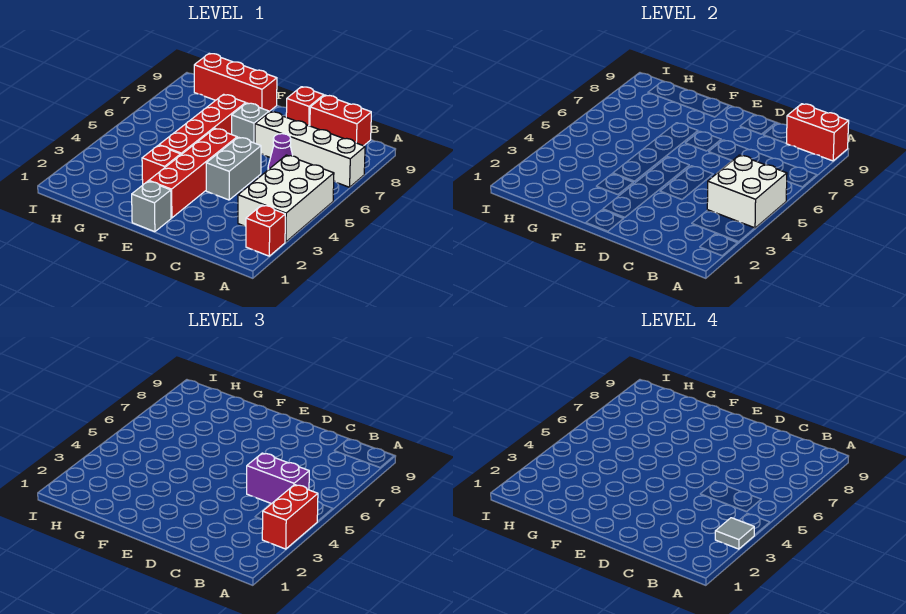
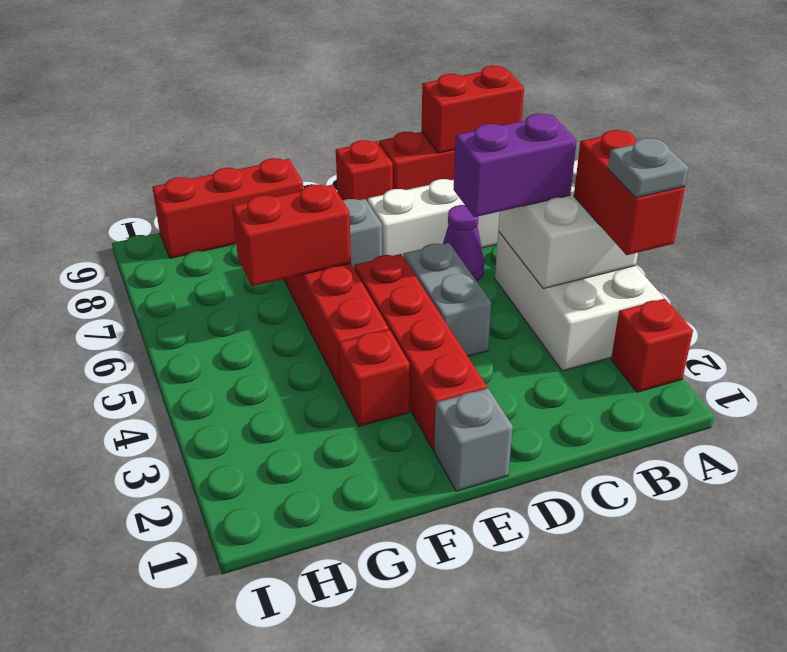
grey tile A3 level 4 -> grey plate A3 level 4
none -> red brick F6:G6 level 2

